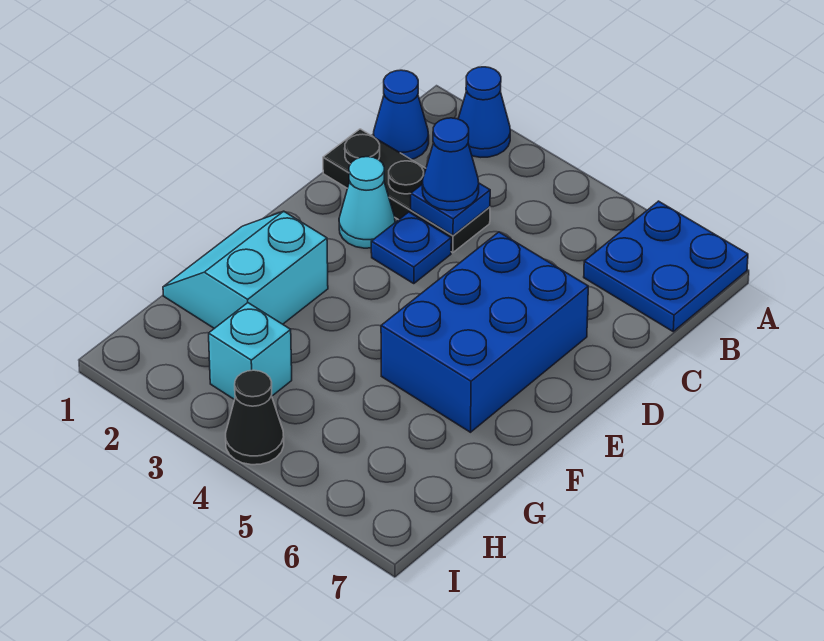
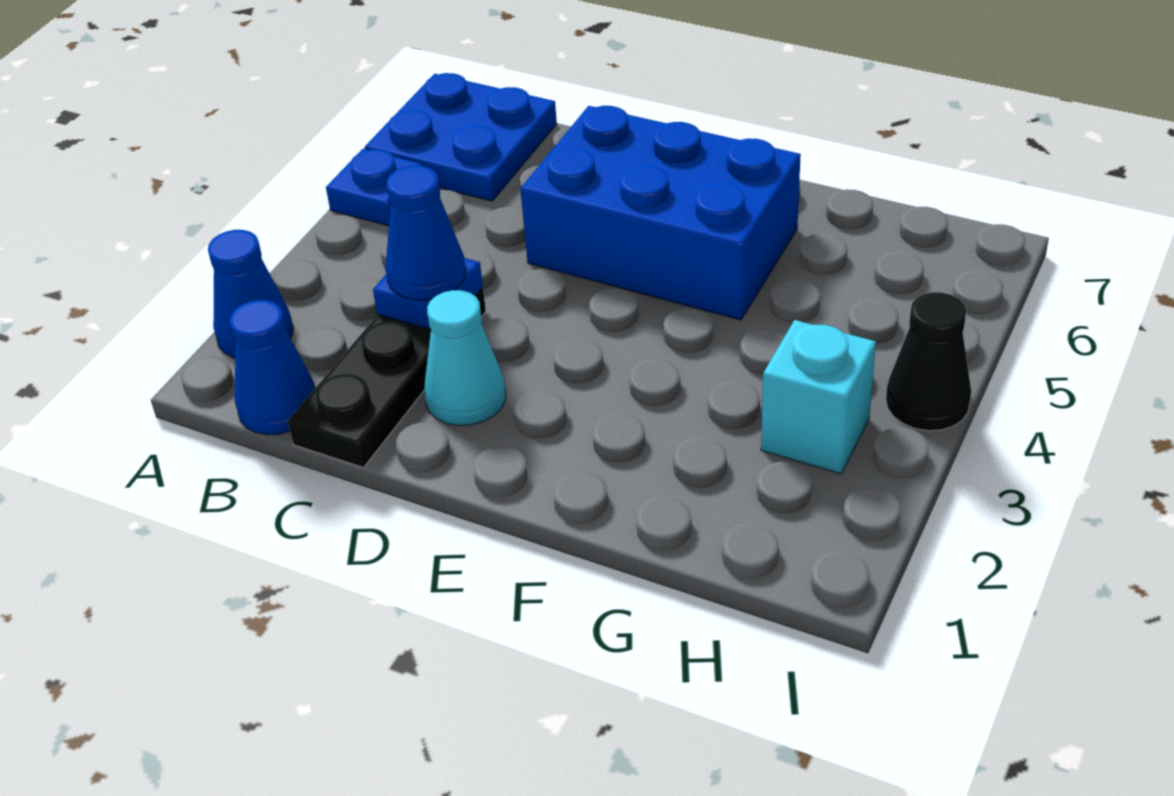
blue plate D3 level 1 -> blue plate A5 level 1
cyan slope F1:G2 level 1 top 2 -> none

